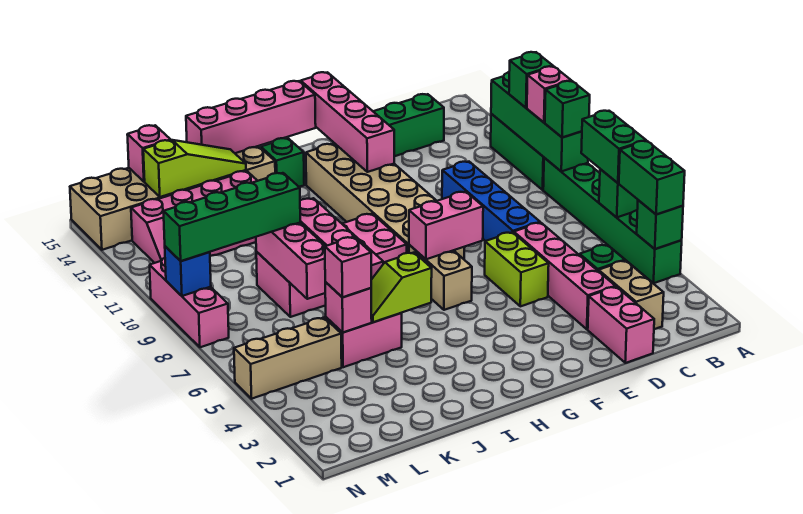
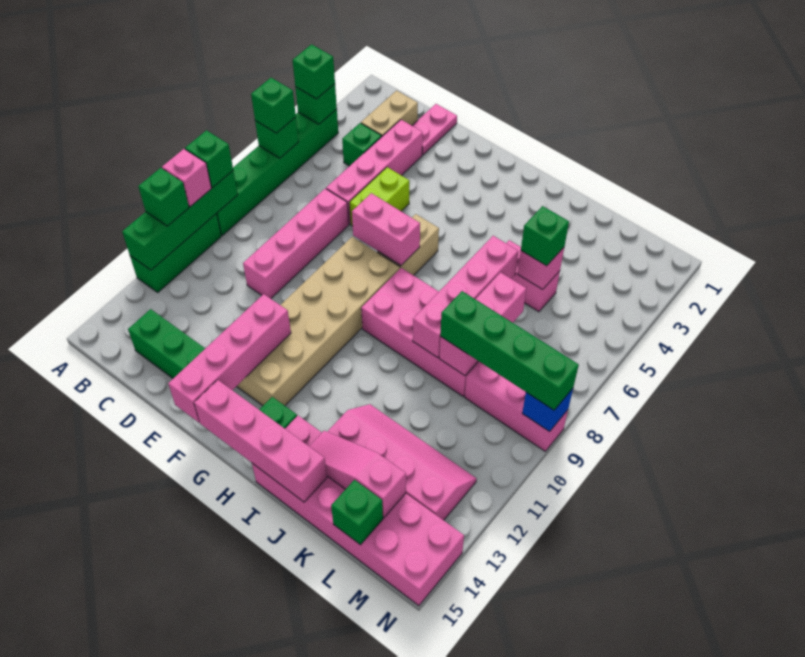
green brick A4:A5 level 3 -> green brick A4 level 3
green brick A6:A7 level 3 -> green brick A6 level 3
pink brick D1:D2 level 1 -> pink plate D1:D2 level 1
blue brick D7:D10 level 1 -> pink brick D7:D10 level 1
lime slope I5:J5 level 2 top I -> none
tan brick I14:N15 level 1 -> pink brick I14:N15 level 1
lime slope J14:L14 level 2 top L -> pink slope J14:L14 level 2 top L
pink brick K5 level 3 -> green brick K5 level 3
tan brick L5:N5 level 1 -> none
pink brick L15 level 2 -> green brick L15 level 2
pink brick N8:N10 level 1 -> pink brick L9:N9 level 1

